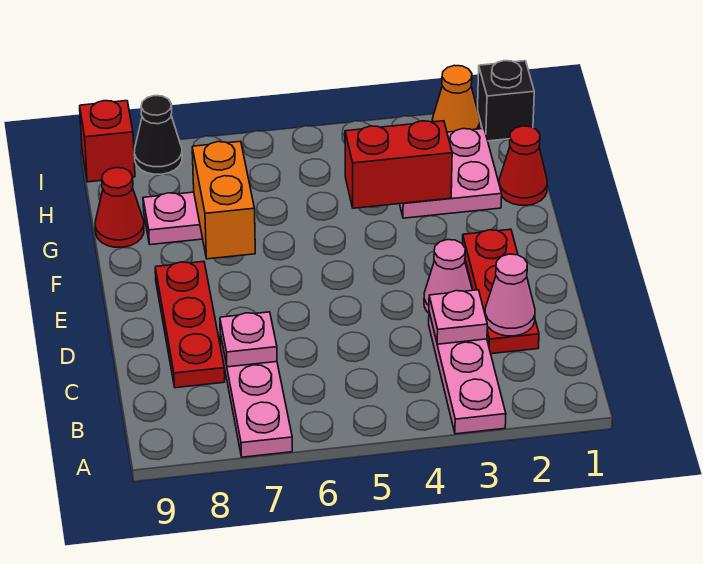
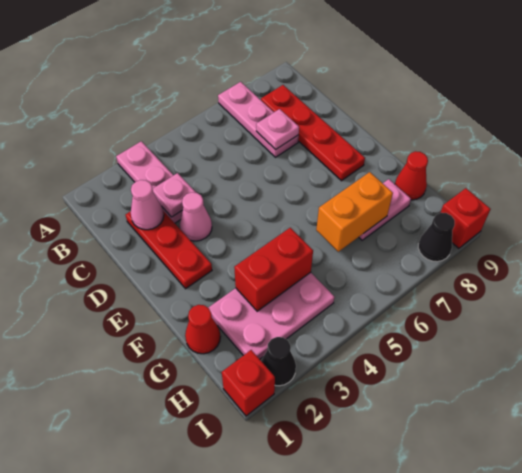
red plate C8:E8 level 1 -> red plate B8:E8 level 1
orange brick F7:G7 level 2 -> orange brick G6:G7 level 2
pink plate G2:H3 level 1 -> pink plate G2:H4 level 1
black brick I1 level 1 -> red brick I1 level 1
orange cone I2 level 1 -> black cone I2 level 1

